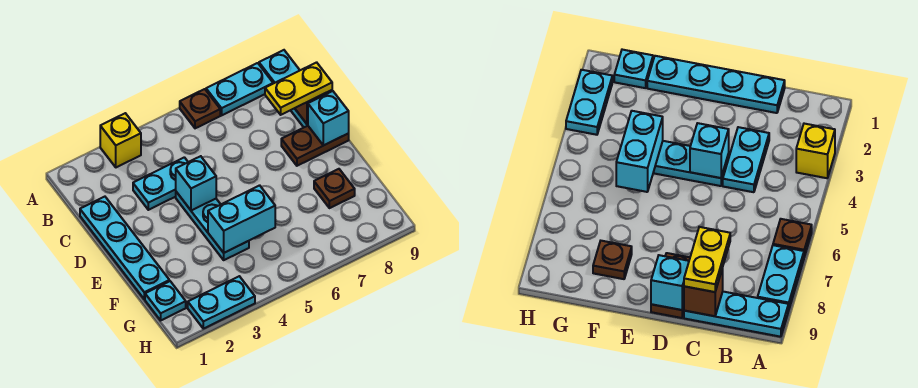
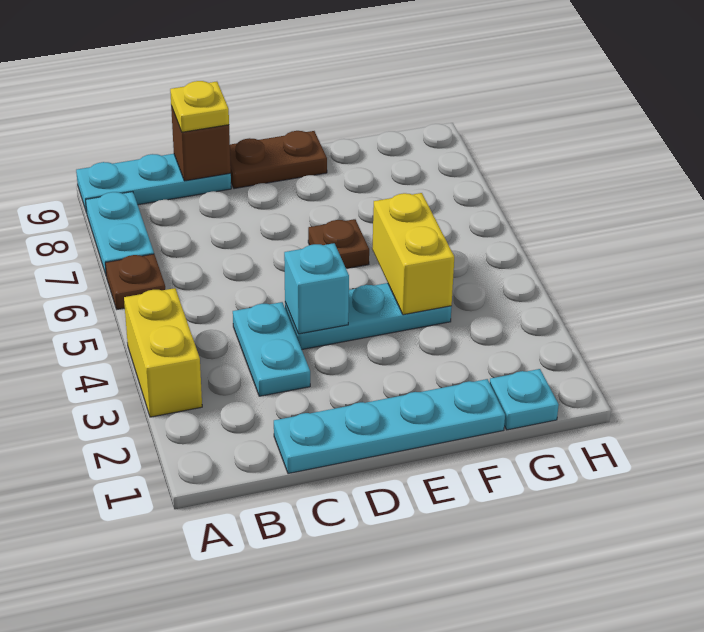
yellow brick A3 level 1 -> yellow brick A3:A4 level 1
yellow plate C8:C9 level 3 -> yellow plate C9 level 3
brown plate D8:D9 level 1 -> brown plate D9:E9 level 1
cyan brick D9 level 2 -> none
cyan brick F4:F5 level 2 -> yellow brick F4:F5 level 2
brown plate F8 level 1 -> brown plate E6 level 1
cyan plate H2:H3 level 1 -> none

